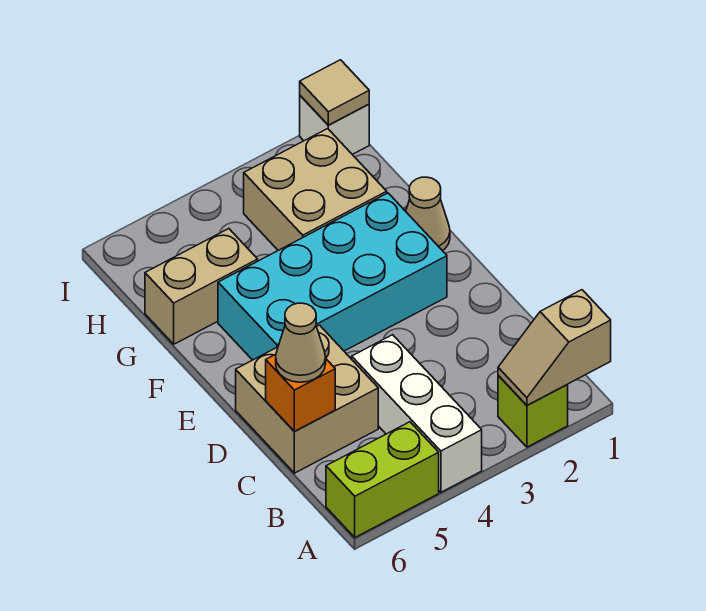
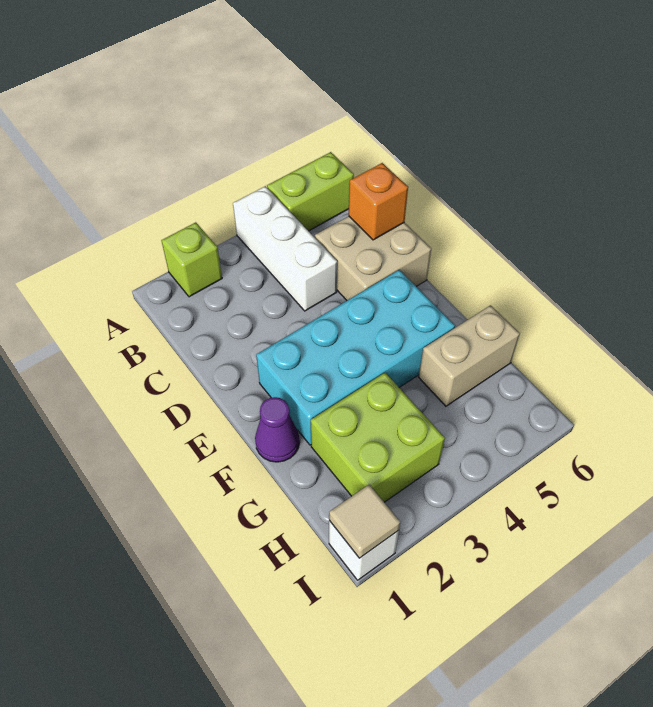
tan slope A1:A2 level 2 top 1 -> none
tan cone C6 level 3 -> none
tan cone F1 level 1 -> purple cone F1 level 1
tan brick G2:H3 level 1 -> lime brick G2:H3 level 1

